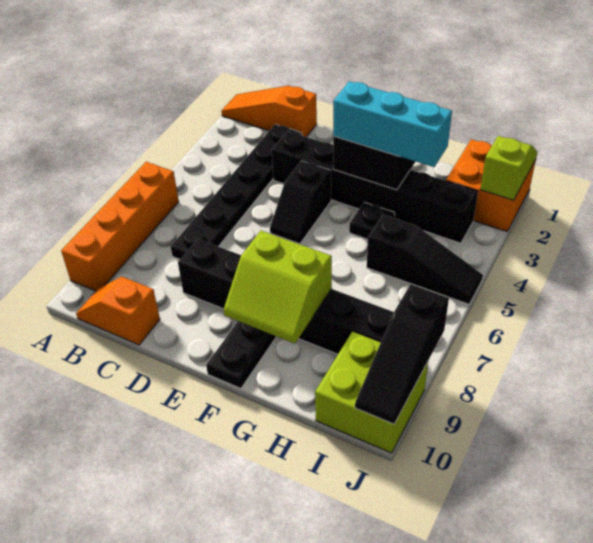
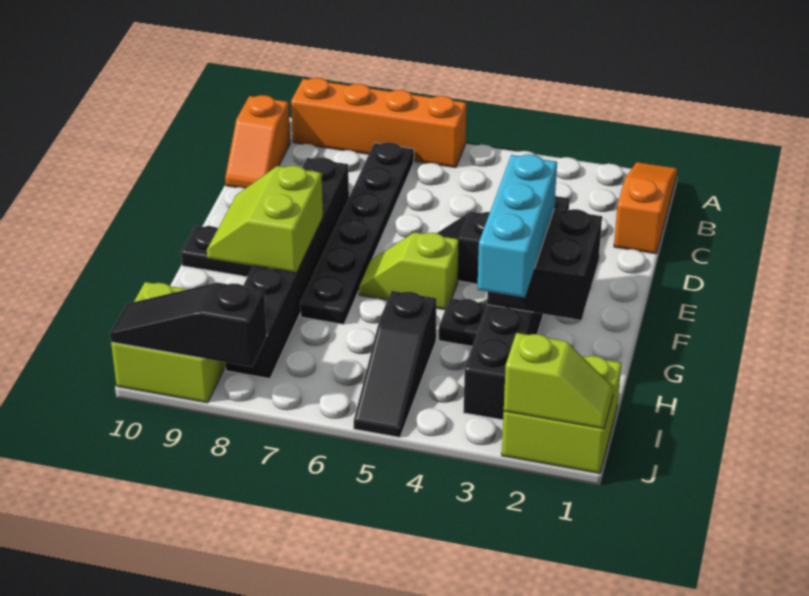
orange slope B10:C10 level 1 top C -> orange slope B10:C10 level 1 top B
black plate C2:C7 level 1 -> black plate B7:G7 level 1
none -> lime slope F5:F6 level 1 top 5
orange brick I1:J2 level 1 -> lime brick I1:J2 level 1

